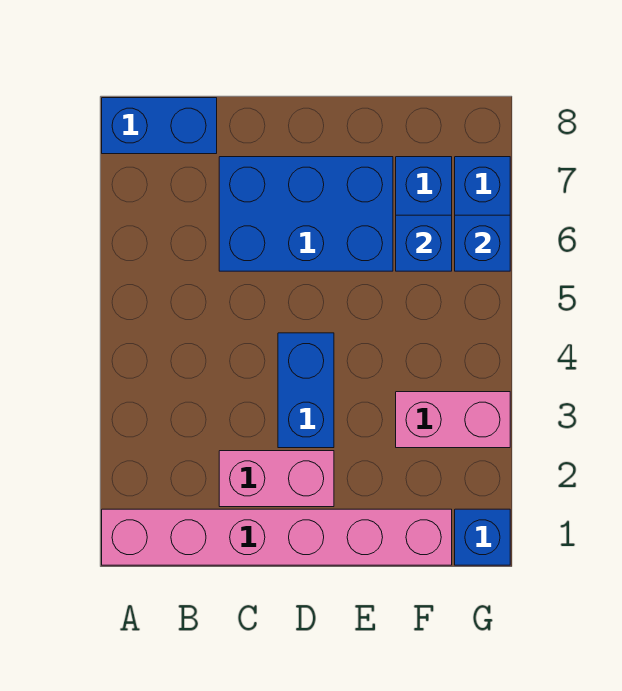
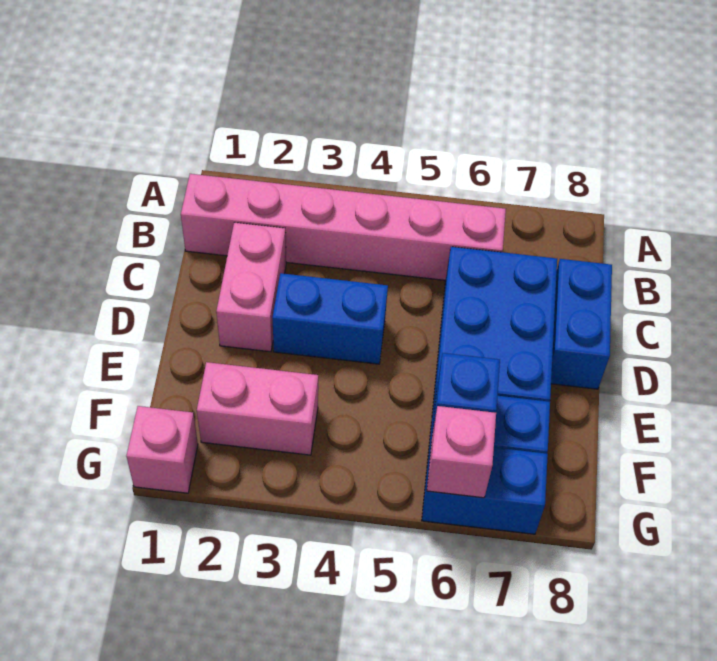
pink brick A1:F1 level 1 -> pink brick B1:B6 level 1
blue brick A8:B8 level 1 -> blue brick C8:D8 level 1
pink brick F3:G3 level 1 -> pink brick F2:F3 level 1
blue brick G1 level 1 -> pink brick G1 level 1
blue brick G6 level 2 -> pink brick G6 level 2

